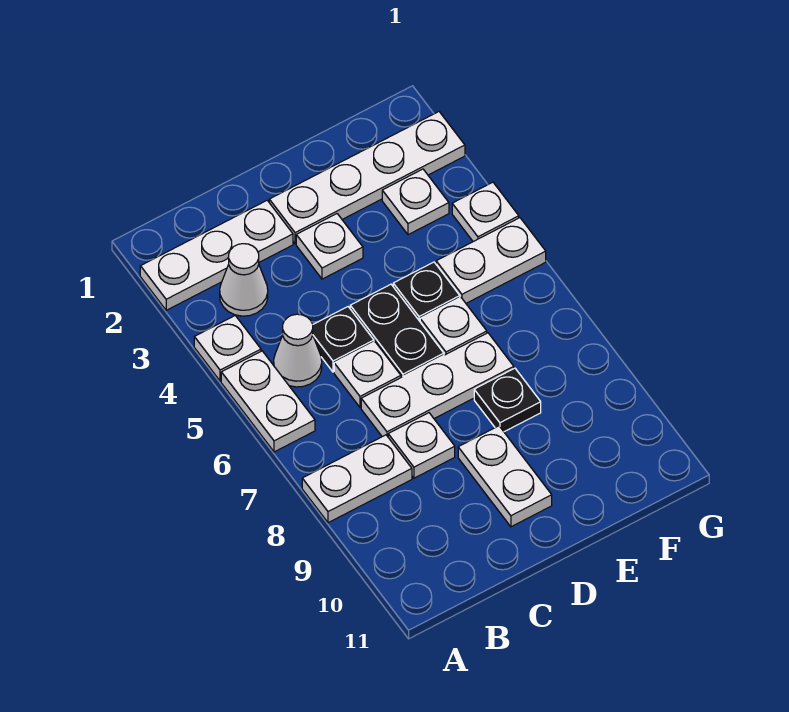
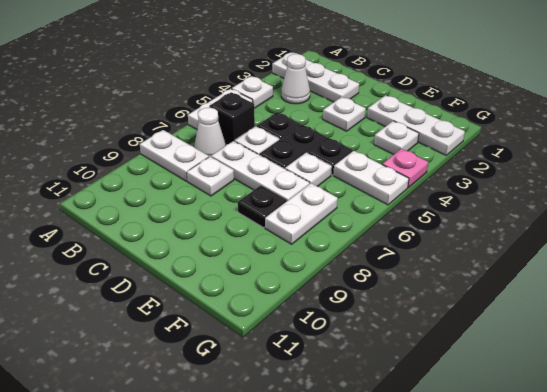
white cone B5 level 1 -> white cone B7 level 1
none -> black brick B6 level 1
white plate D2:G2 level 1 -> white plate E2:G2 level 1
white plate D9:D10 level 1 -> white plate F7:F8 level 1
white plate G4 level 1 -> pink plate G4 level 1

